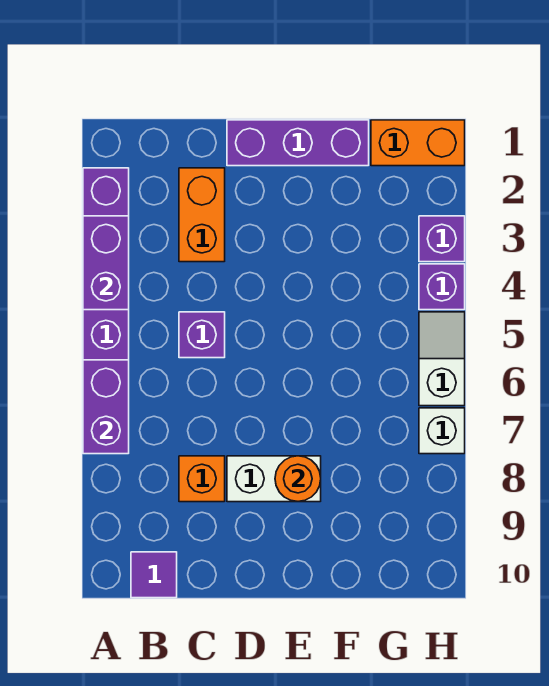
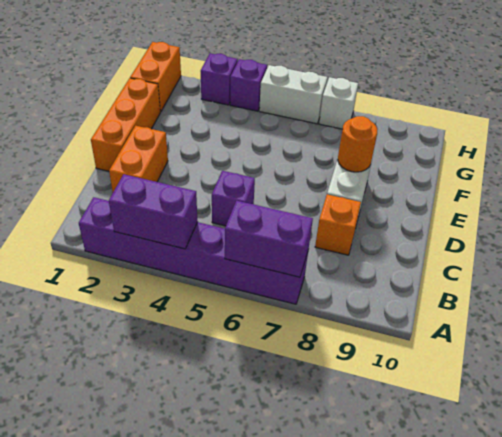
purple tile B10 level 1 -> none
orange brick C2:C3 level 1 -> orange brick C2:D2 level 1
purple brick D1:F1 level 1 -> orange brick D1:F1 level 1
white slope H5:H6 level 1 top 6 -> white brick H5:H6 level 1

